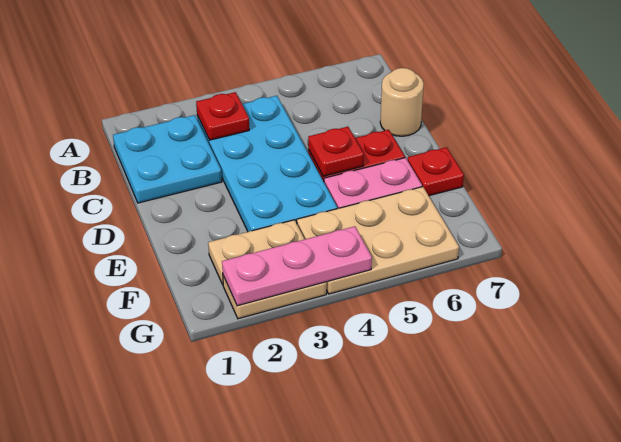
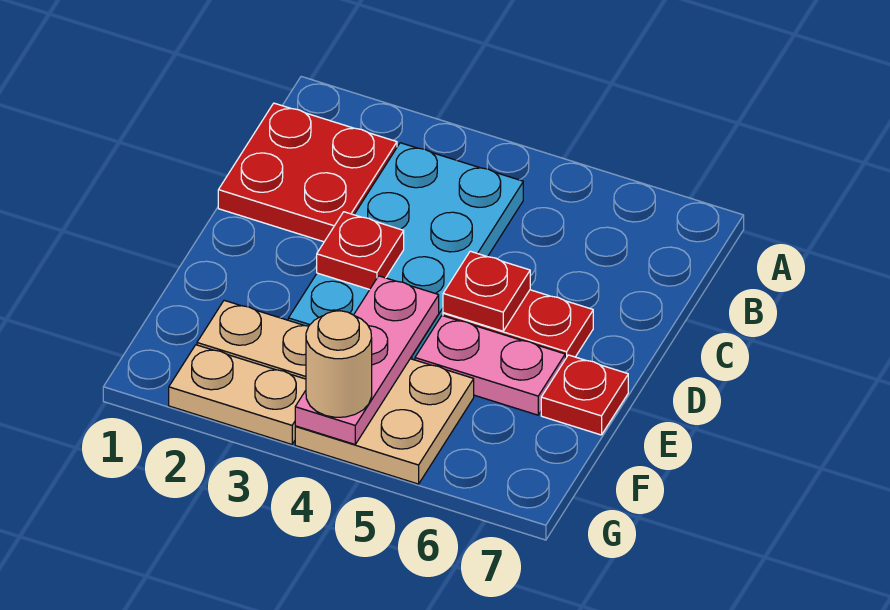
cyan plate B1:C2 level 1 -> red plate B1:C2 level 1
red plate B3 level 2 -> red plate D3 level 2
tan round brick C7 level 1 -> tan round brick G4 level 3
tan plate F4:G6 level 1 -> tan plate F4:G5 level 1
pink plate G2:G4 level 2 -> pink plate E4:G4 level 2

